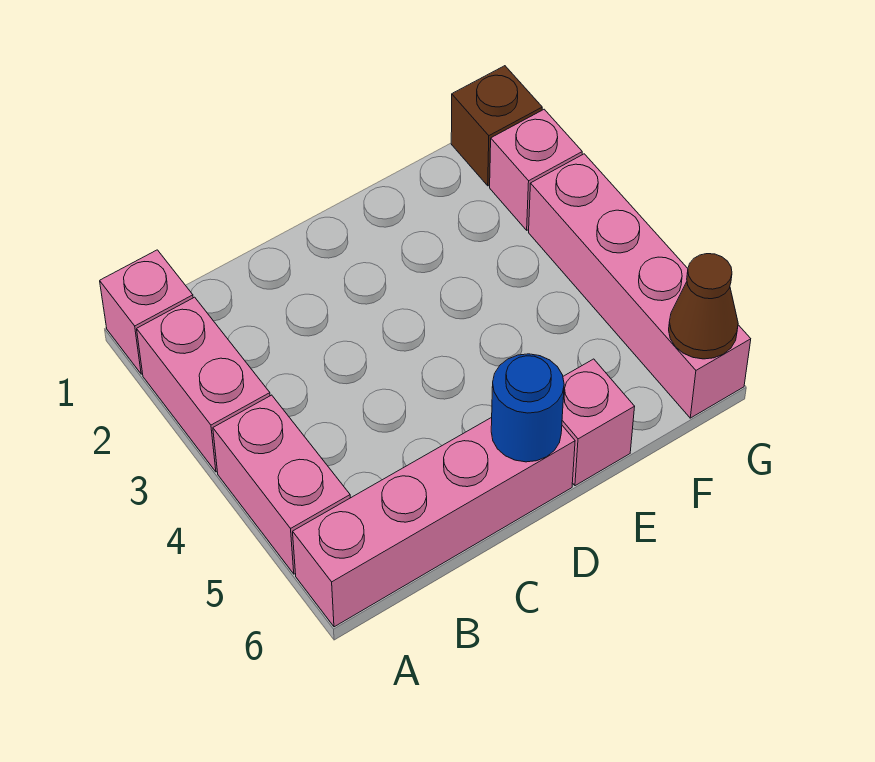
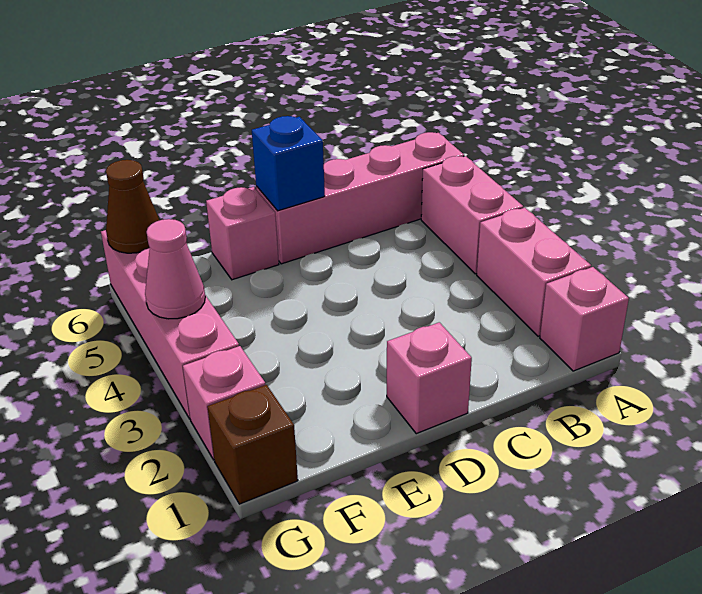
none -> pink brick D1 level 1
blue round brick D6 level 2 -> blue brick D6 level 2
none -> pink cone G4 level 2

